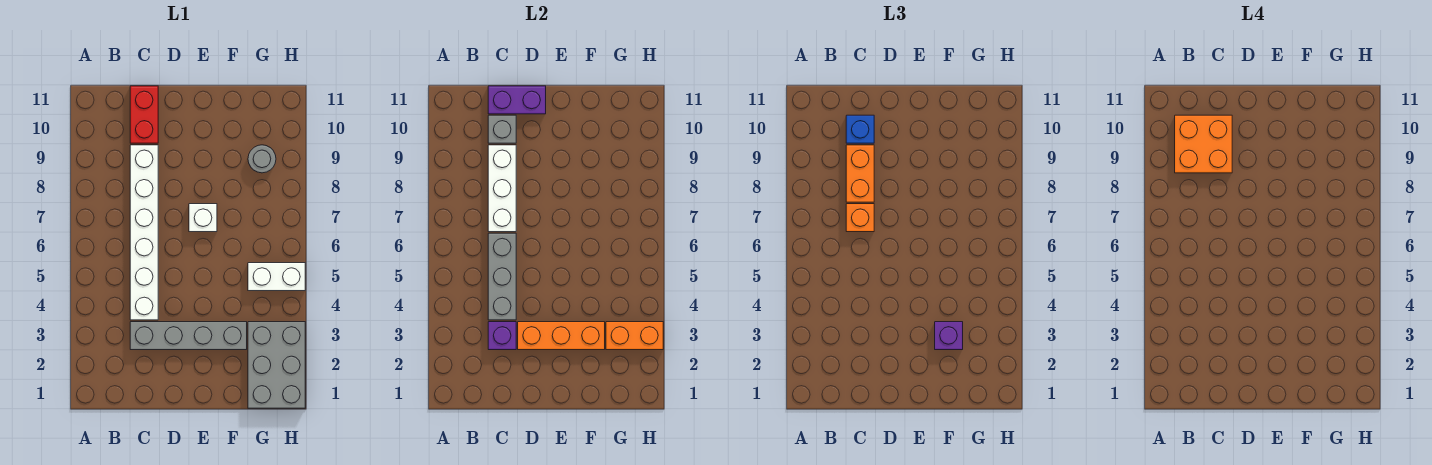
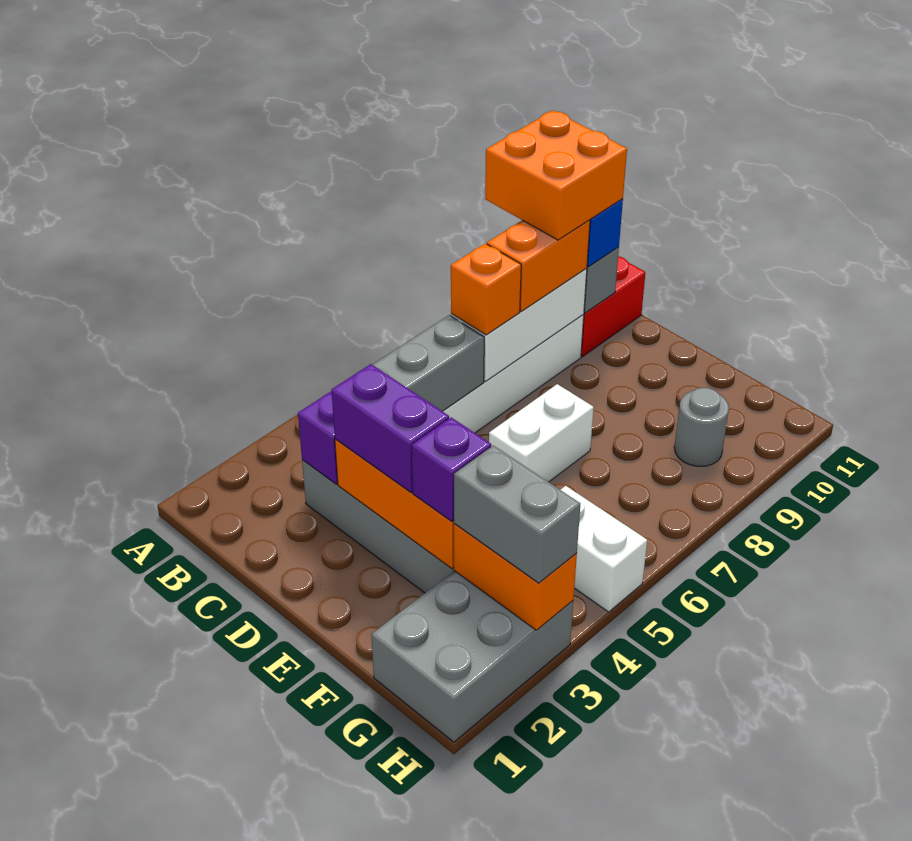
purple brick C11:D11 level 2 -> purple brick D3:E3 level 3
white brick E7 level 1 -> white brick E6:E7 level 1
none -> grey brick G3:H3 level 3

